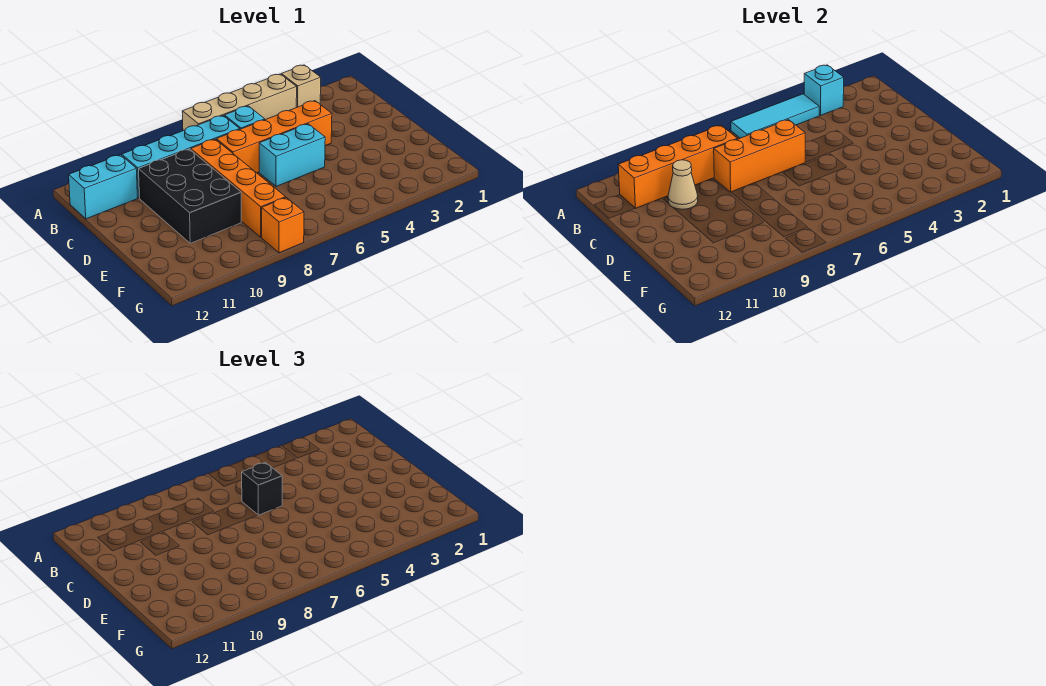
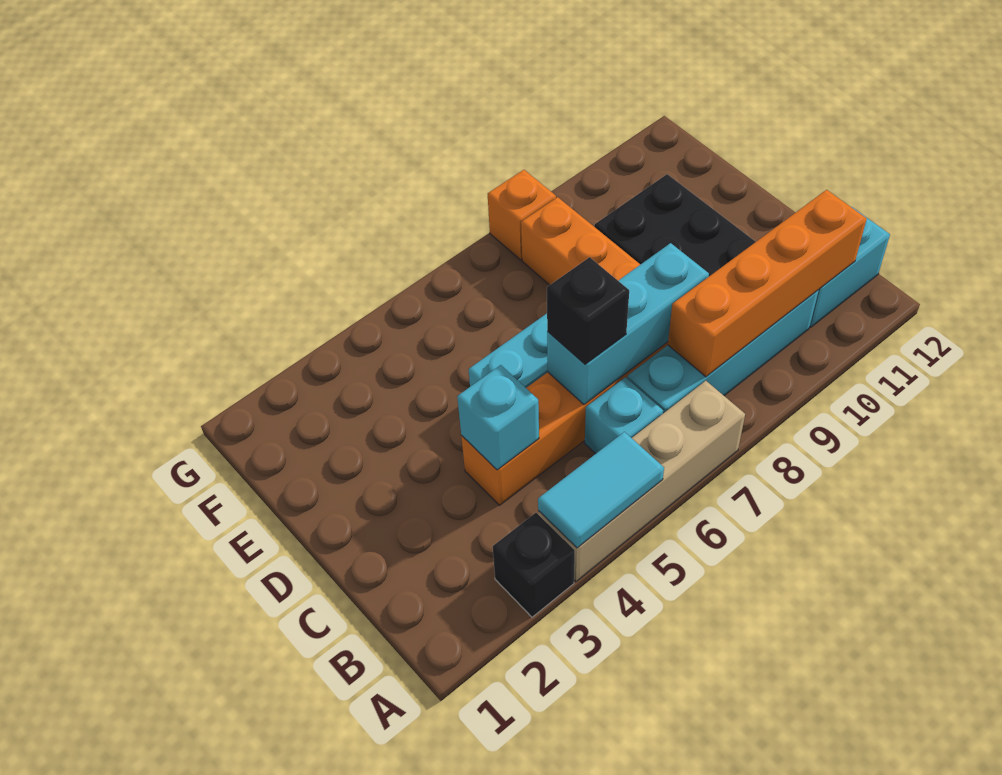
tan brick A3 level 1 -> black brick A3 level 1
cyan brick A3 level 2 -> cyan brick C4 level 2
cyan tile A4:A6 level 2 -> cyan tile A4:A5 level 2
orange brick C6:C8 level 2 -> cyan brick C6:C8 level 2
tan cone C10 level 2 -> none

